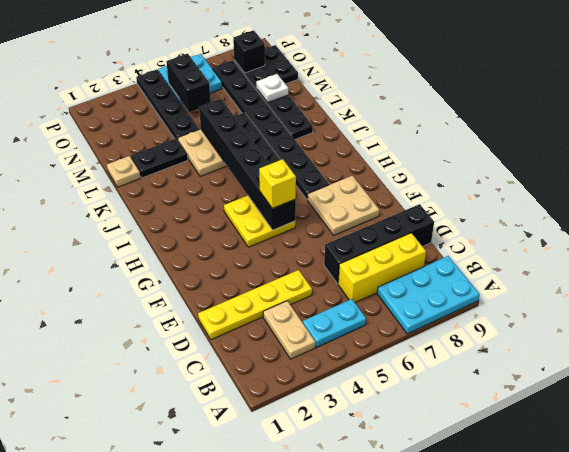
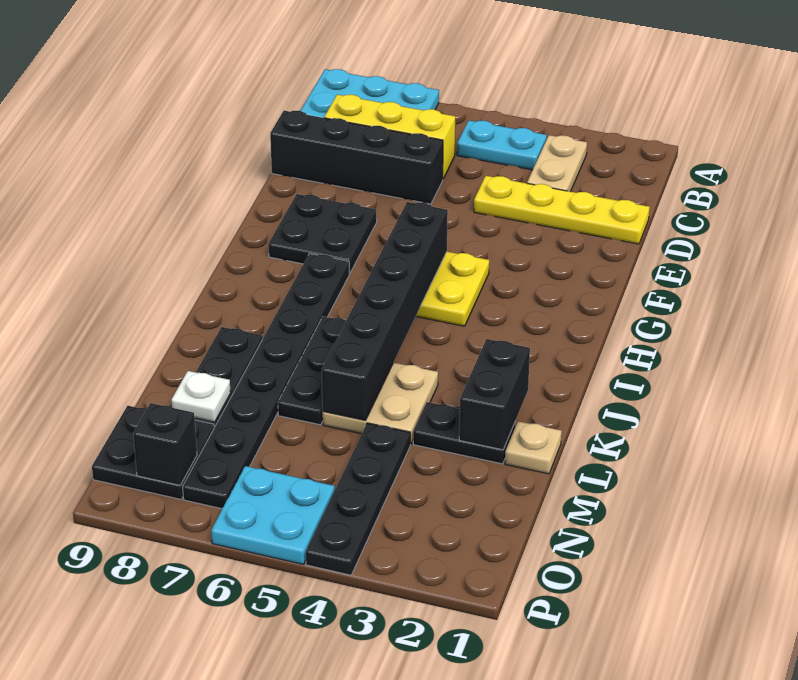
tan plate F7:G8 level 1 -> black plate F7:G8 level 1
yellow brick G5 level 3 -> none
black brick N5:O5 level 2 -> black brick K2:L2 level 2

